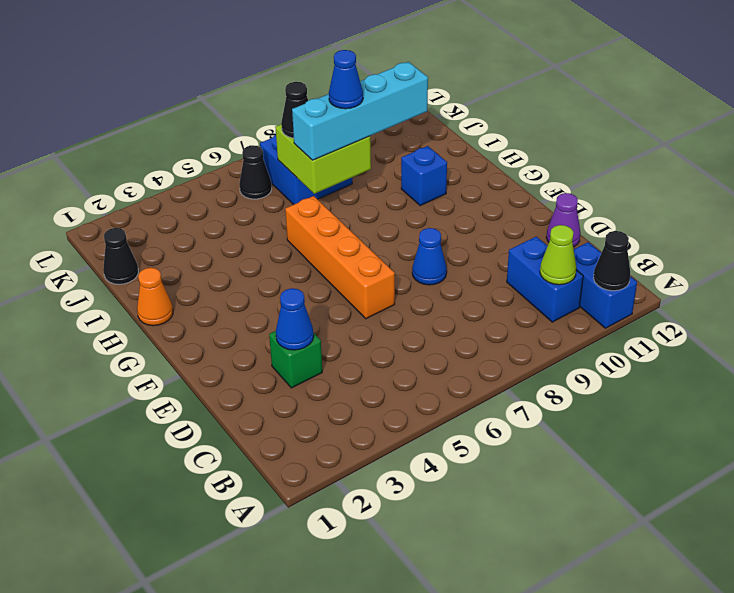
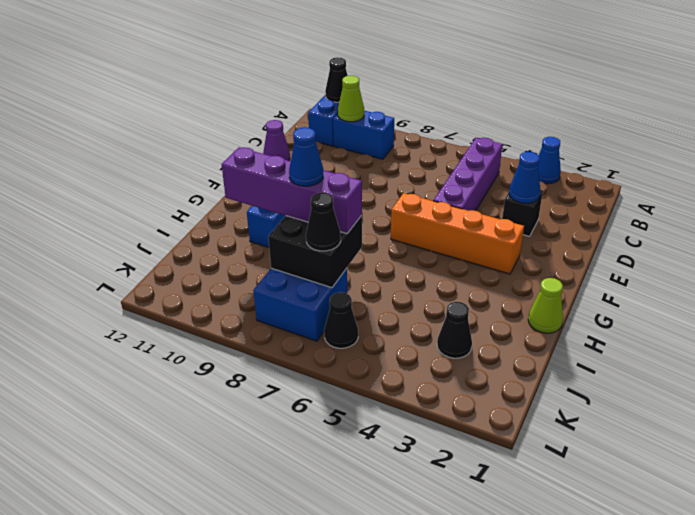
none -> purple brick B5:E5 level 1
blue brick B10:C10 level 1 -> blue brick B9:B10 level 1
green brick D3 level 1 -> black brick D3 level 1
orange brick E6:H6 level 1 -> orange brick F3:F6 level 1
blue cone E8 level 1 -> blue cone A3 level 1
orange cone H1 level 1 -> lime cone H1 level 1
lime brick I7:J8 level 2 -> black brick I7:J8 level 2
cyan brick I7:I10 level 3 -> purple brick I7:I10 level 3
black cone J1 level 1 -> black cone J3 level 1

